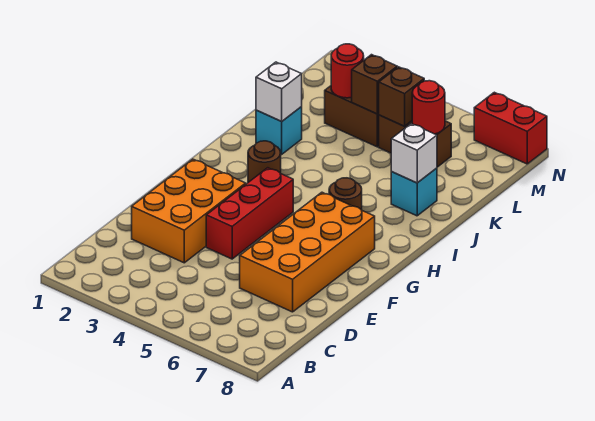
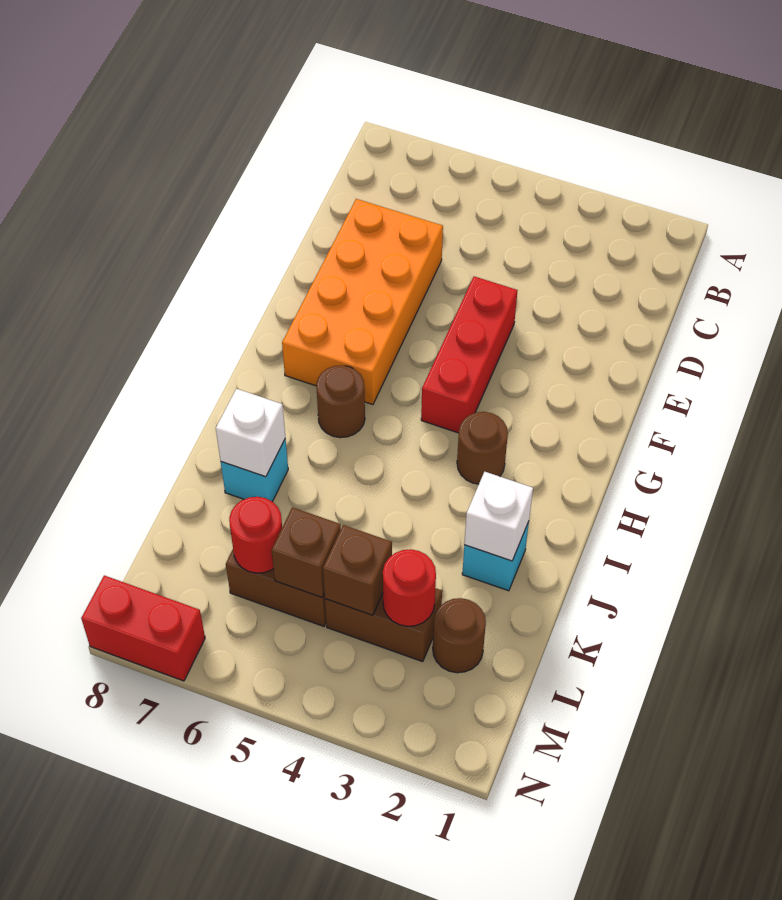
orange brick D2:F3 level 1 -> none
none -> brown round brick L2 level 1

